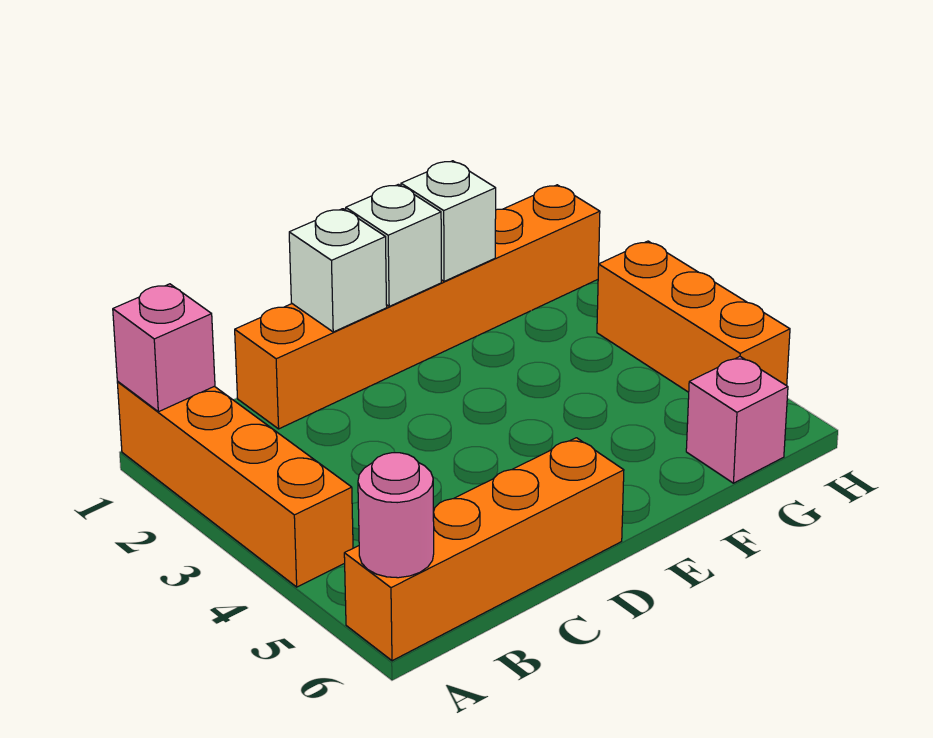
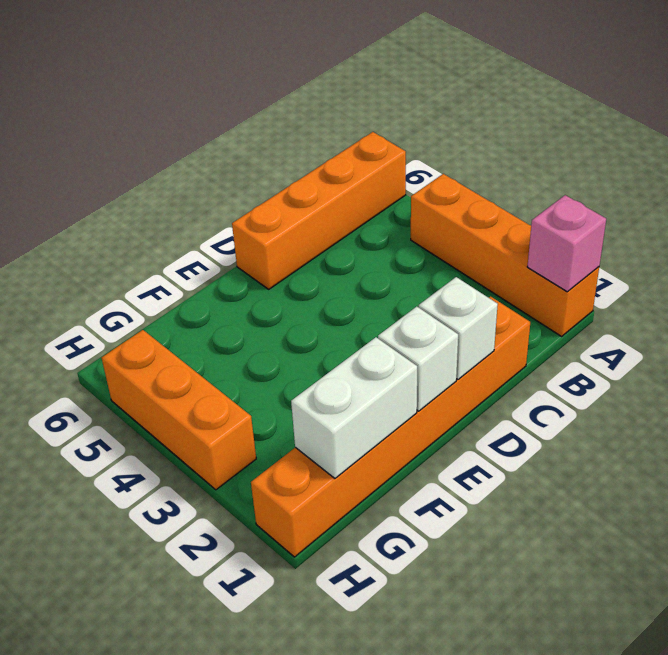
pink round brick A6 level 2 -> none
white brick F1 level 2 -> white brick F1:G1 level 2
pink brick G6 level 1 -> none

